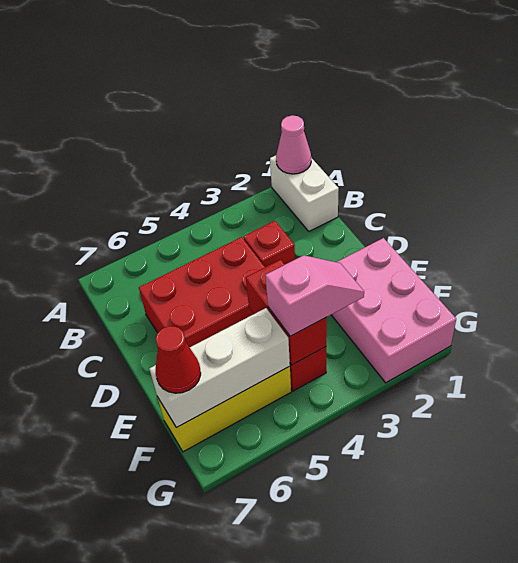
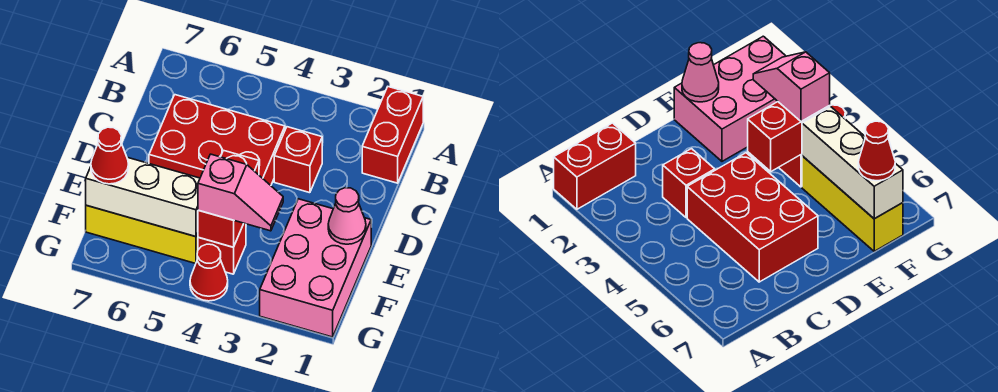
white brick A1:B1 level 1 -> red brick A1:B1 level 1
pink cone A1 level 2 -> pink cone E1 level 2
none -> red cone G4 level 1

